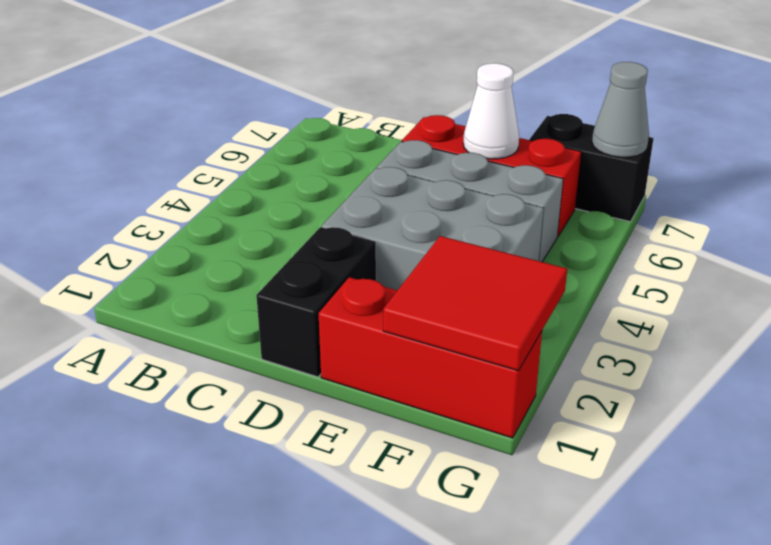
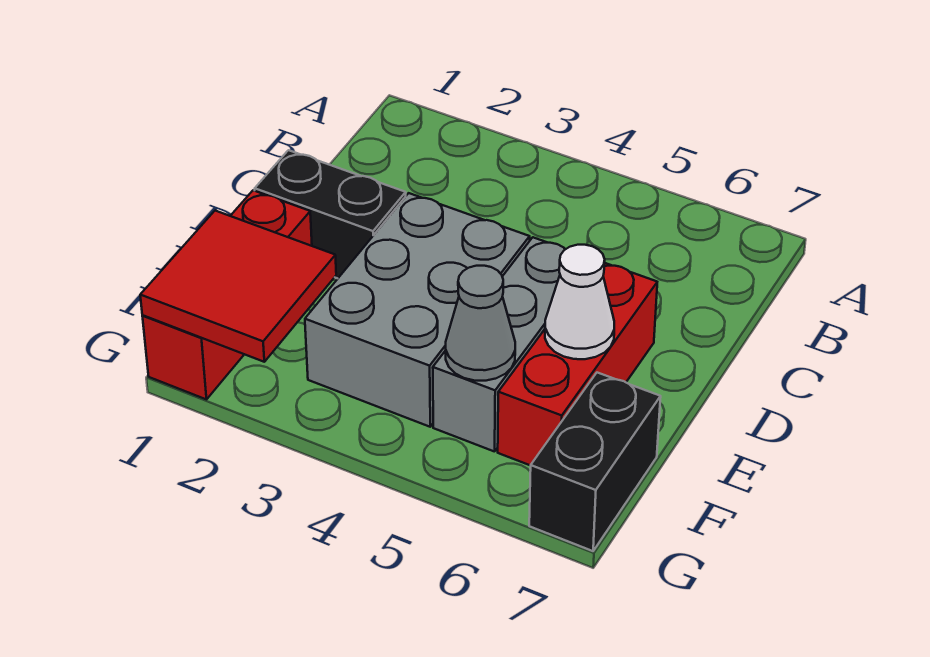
grey cone G7 level 2 -> grey cone F5 level 2

